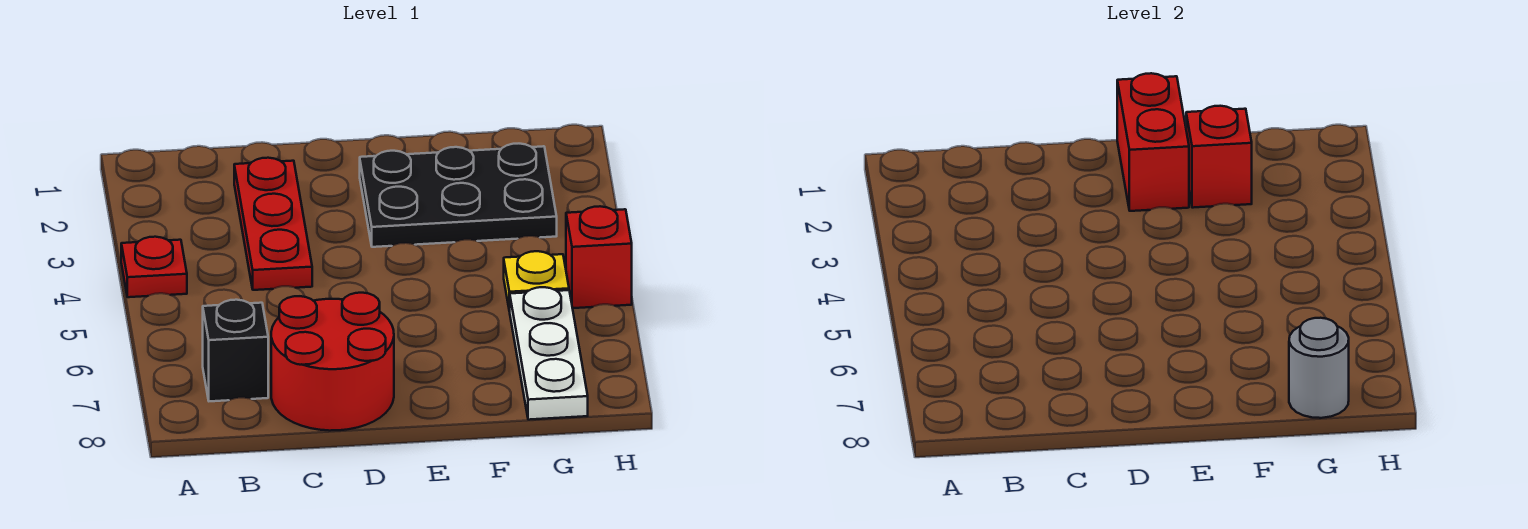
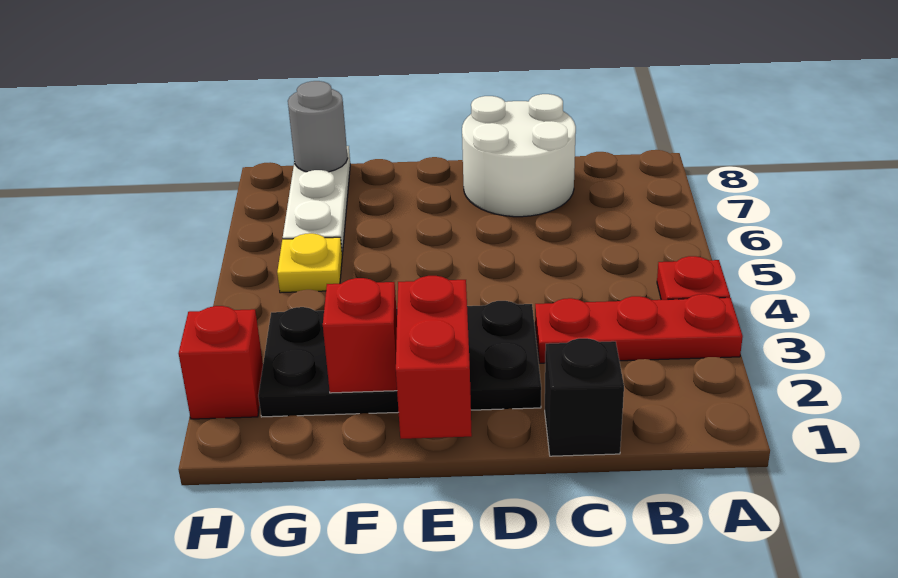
black brick B7 level 1 -> black brick C1 level 1
red plate C2:C4 level 1 -> red plate A3:C3 level 1
red round brick C7:D8 level 1 -> white round brick C7:D8 level 1
black plate E2:G3 level 1 -> black plate D2:G3 level 1
red brick H5 level 1 -> red brick H2 level 1

